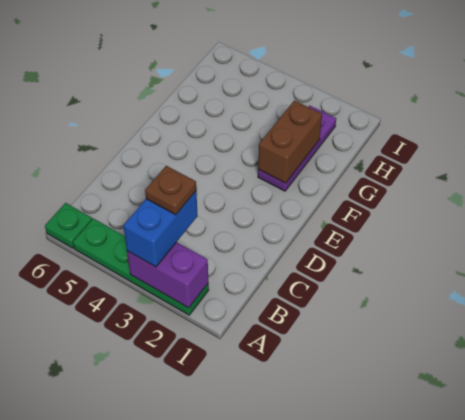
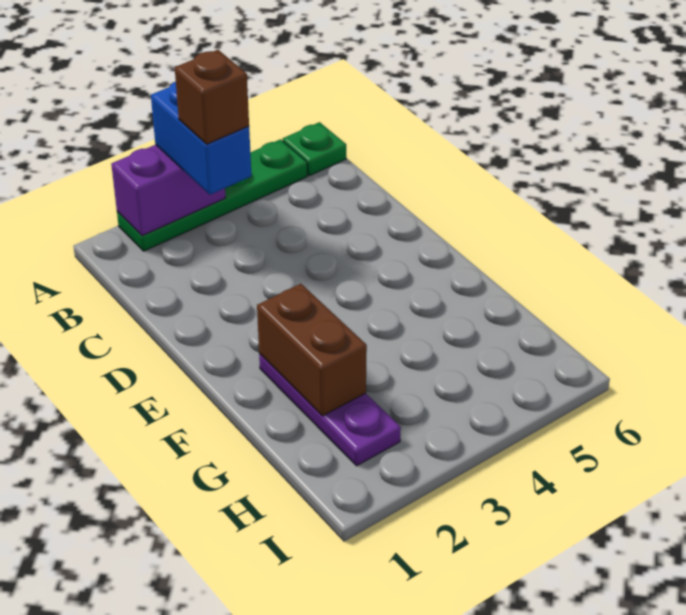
brown plate B3 level 4 -> brown brick B3 level 4

